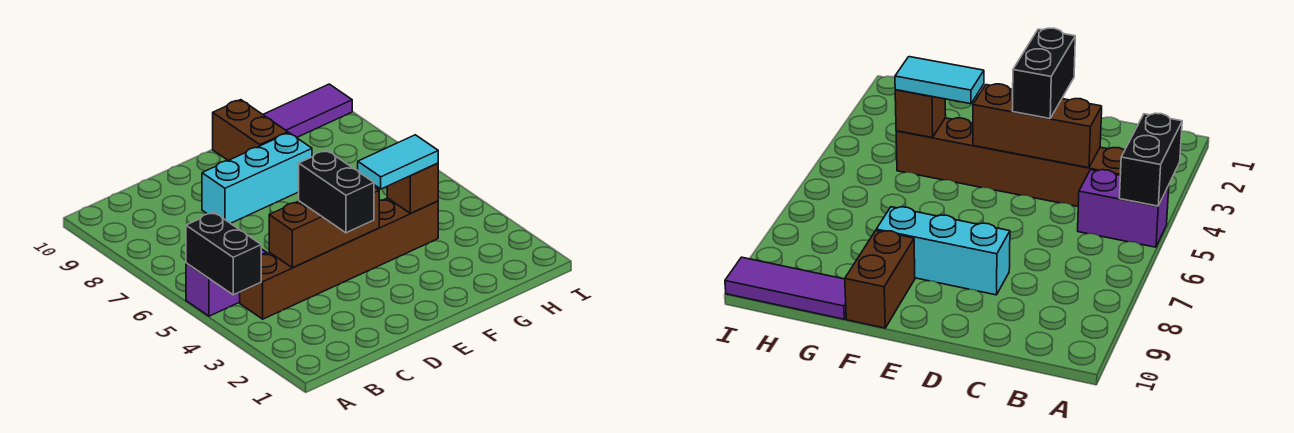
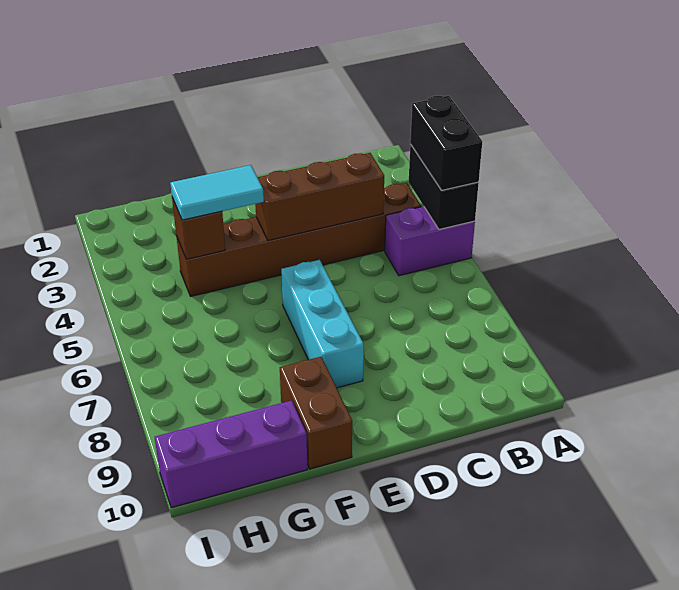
black brick D3:D4 level 3 -> black brick A4:A5 level 3
cyan brick D8:F8 level 1 -> cyan brick E6:E8 level 1
purple tile G10:I10 level 1 -> purple brick G10:I10 level 1

